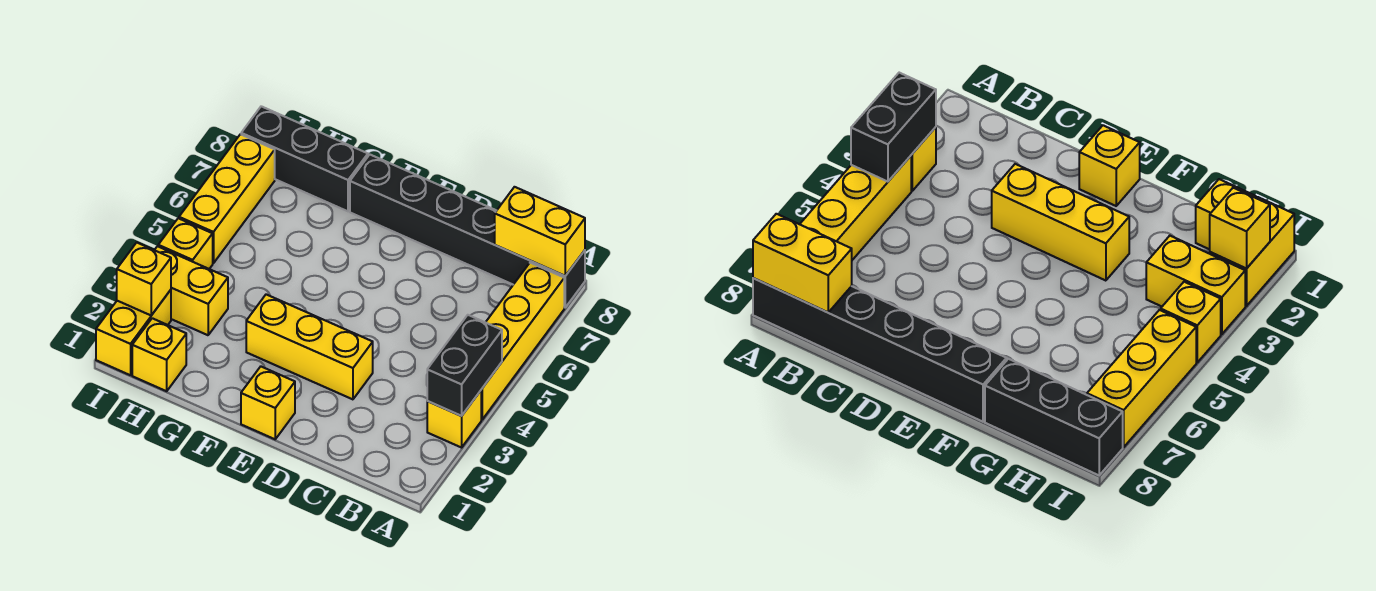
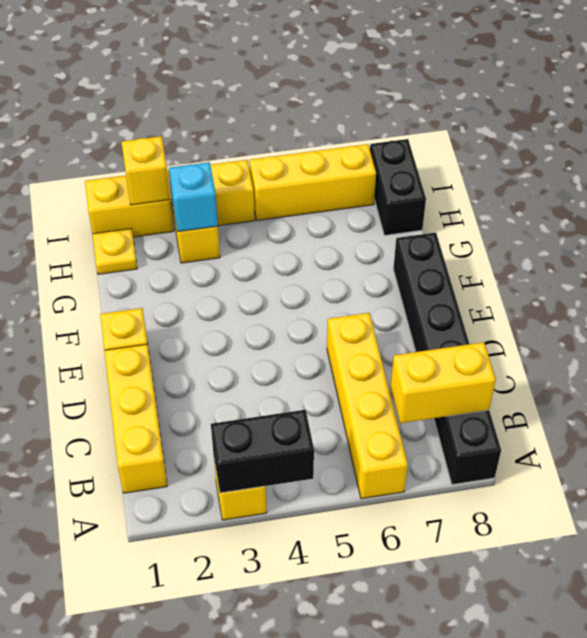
yellow brick A4:A7 level 1 -> yellow brick A6:D6 level 1
yellow brick A8:B8 level 2 -> yellow brick B7:B8 level 2
yellow brick D3:F3 level 1 -> yellow brick B1:D1 level 1
black brick G8:I8 level 1 -> black brick H8:I8 level 1
yellow brick H1 level 1 -> yellow plate H1 level 1
none -> cyan brick H3 level 2

